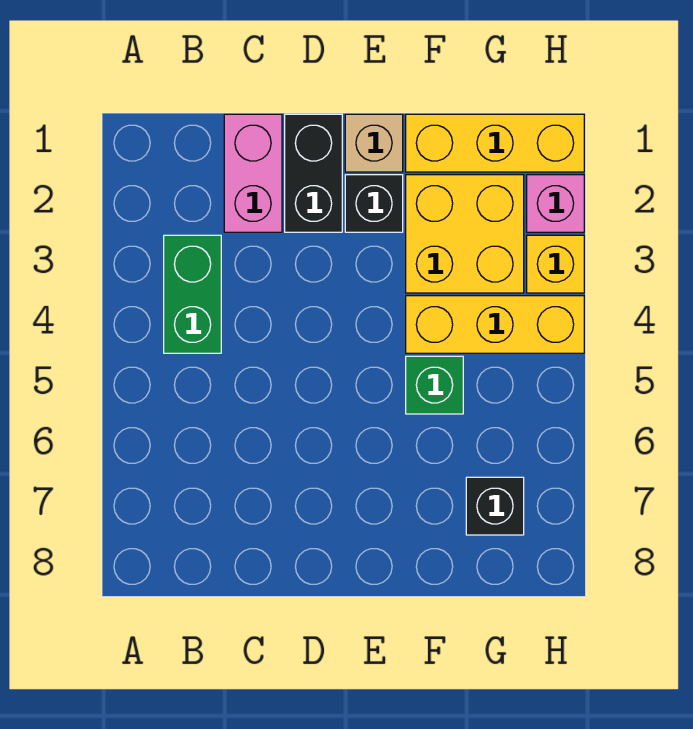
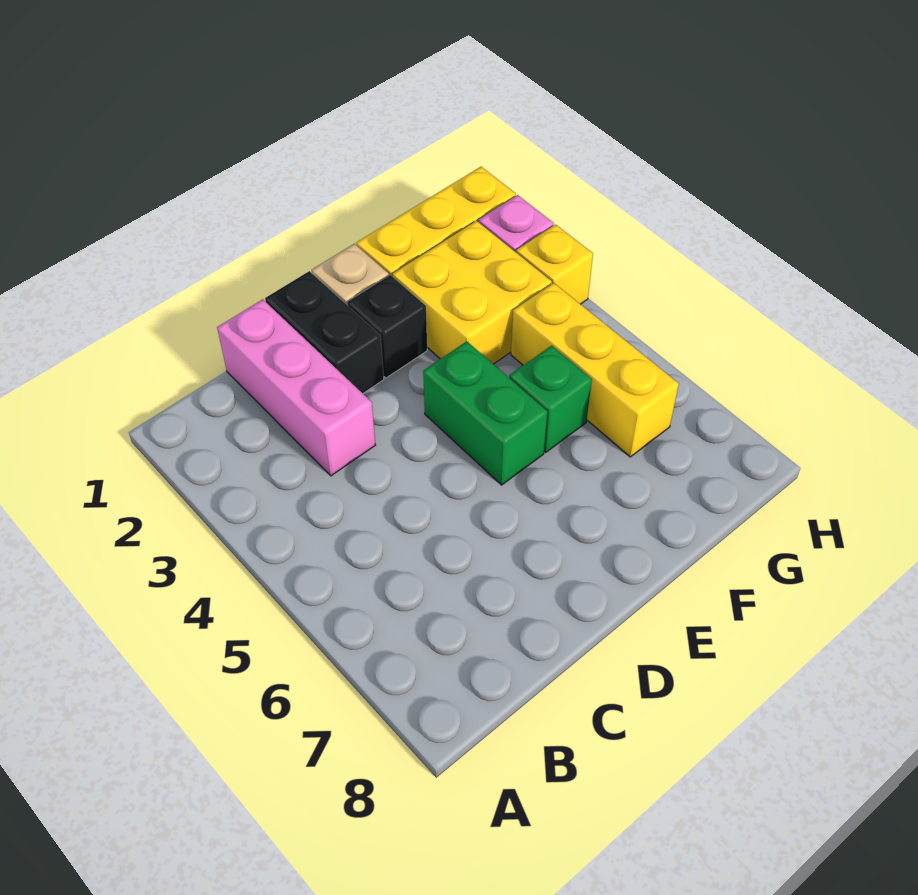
green brick B3:B4 level 1 -> green brick E4:E5 level 1
pink brick C1:C2 level 1 -> pink brick C1:C3 level 1
yellow brick F4:H4 level 1 -> yellow brick G4:G6 level 1
black brick G7 level 1 -> none

